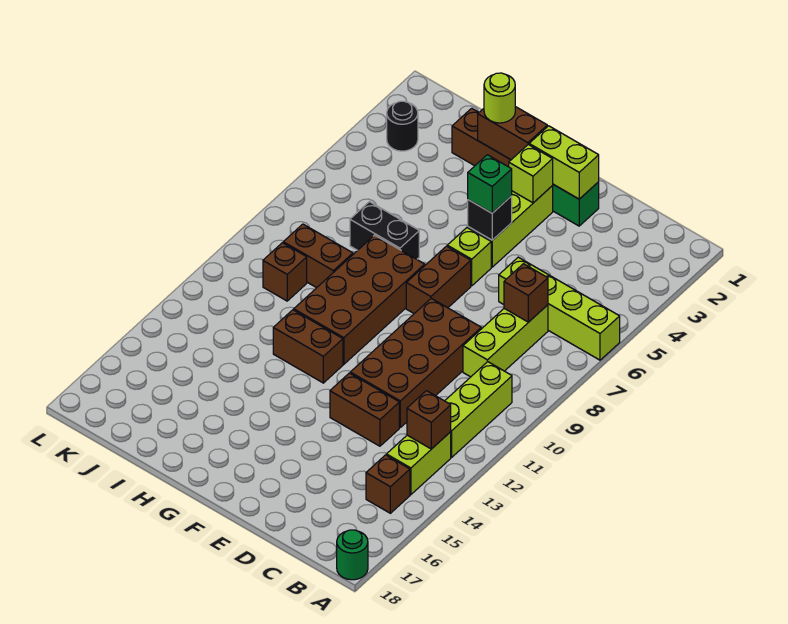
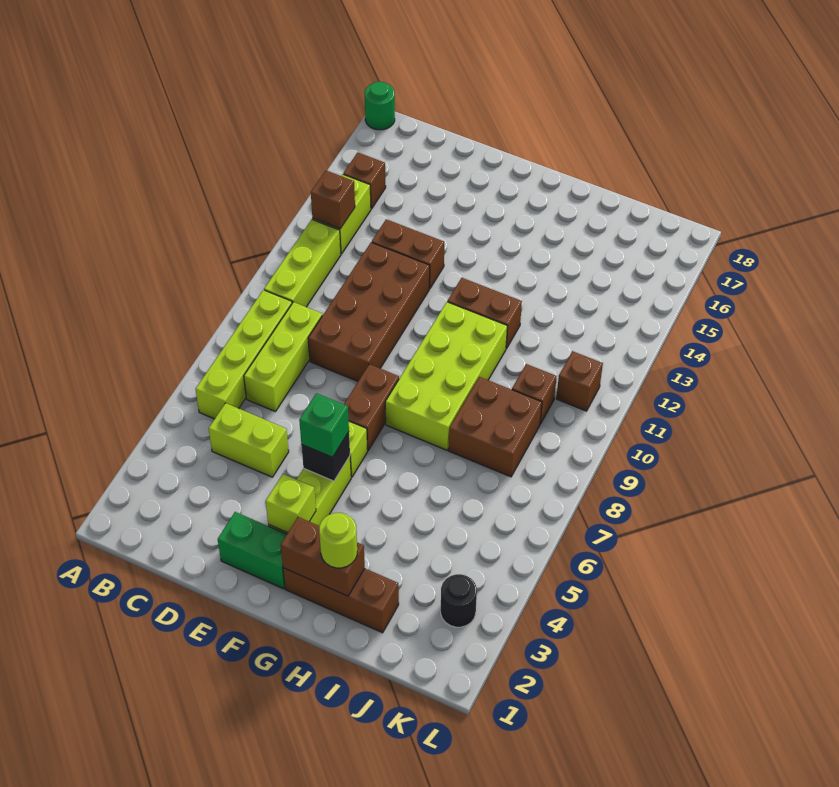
lime brick A6:D6 level 1 -> lime brick B6:B9 level 1
brown brick C7 level 2 -> brown brick K11 level 1
lime brick E2:F2 level 2 -> lime brick C5:D5 level 1
brown brick G8:H11 level 1 -> lime brick G8:H11 level 1
black brick H7:I7 level 1 -> none
brown brick I9:J9 level 1 -> brown brick I8:J9 level 1

